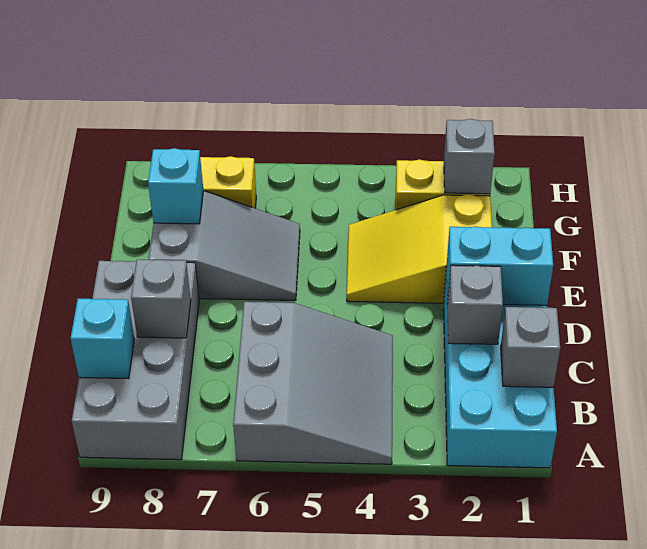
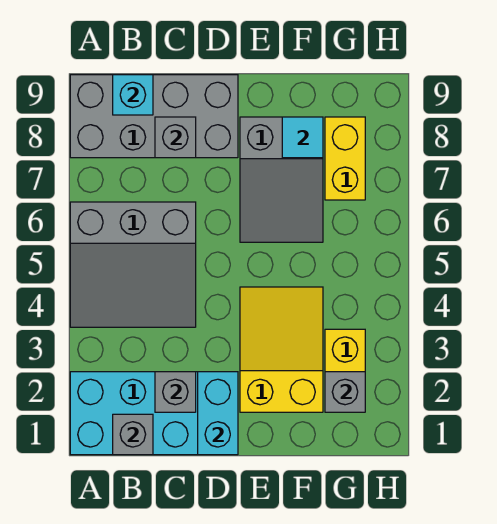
cyan brick F8 level 2 -> cyan tile F8 level 2

